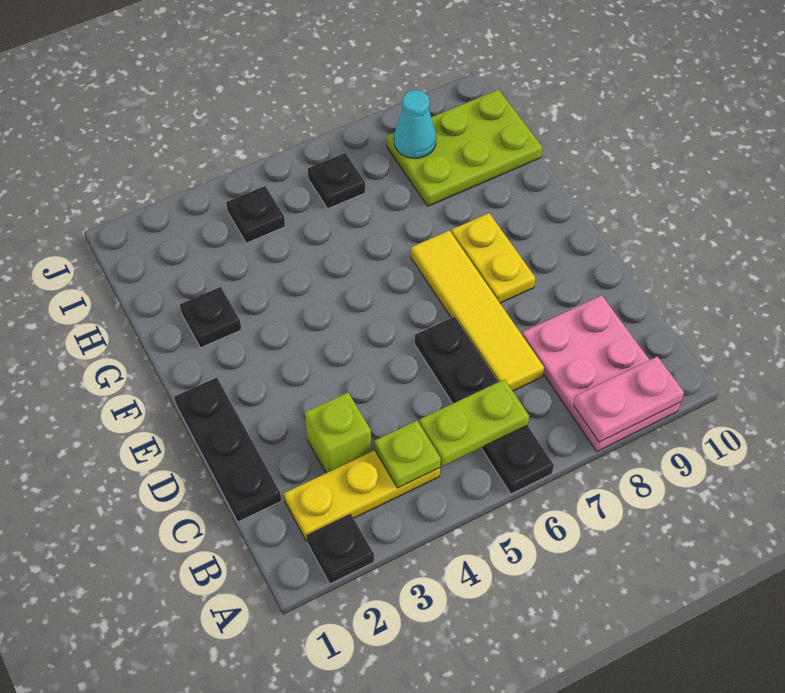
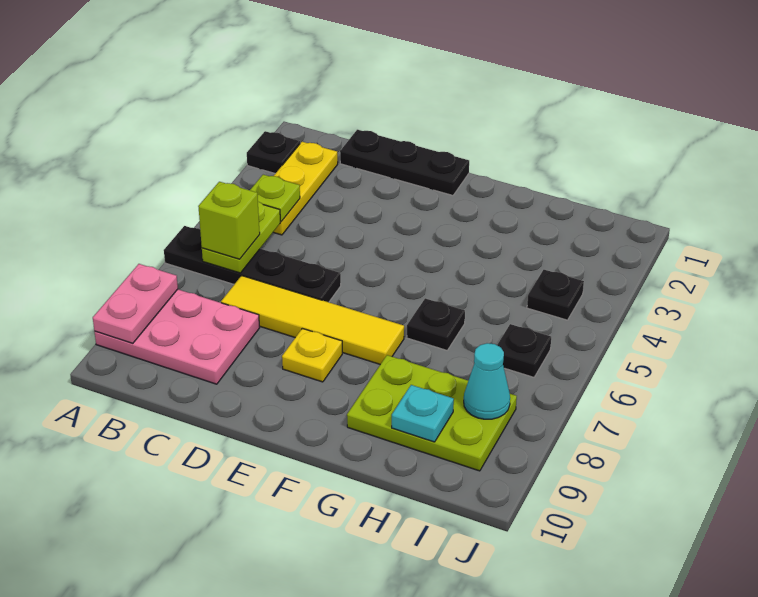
lime brick C3 level 1 -> lime brick B6 level 3
yellow plate E8:F8 level 1 -> yellow plate E8 level 1
black plate G2 level 1 -> black plate G6 level 1
lime plate H8:I10 level 1 -> lime plate G8:I9 level 1
none -> cyan plate H9 level 2

